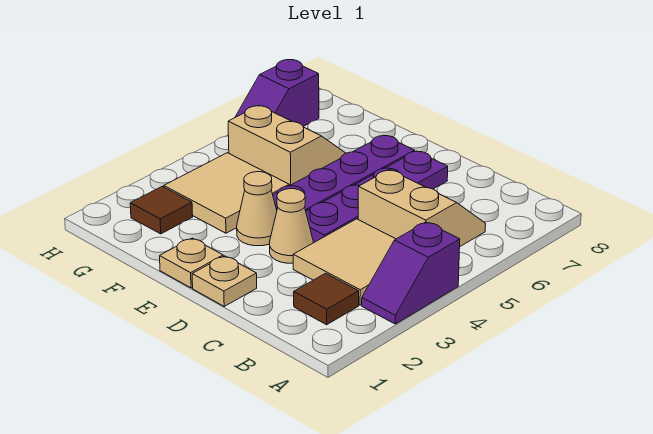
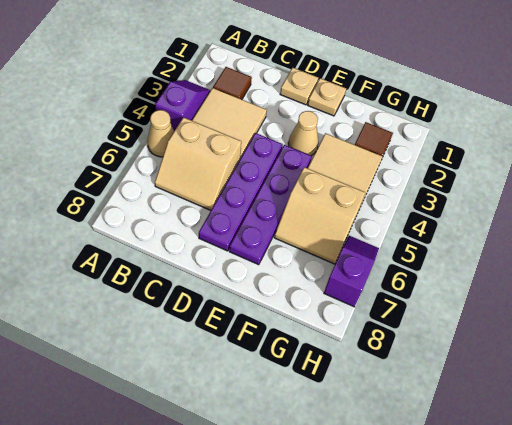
tan cone D3 level 1 -> tan cone A5 level 1

